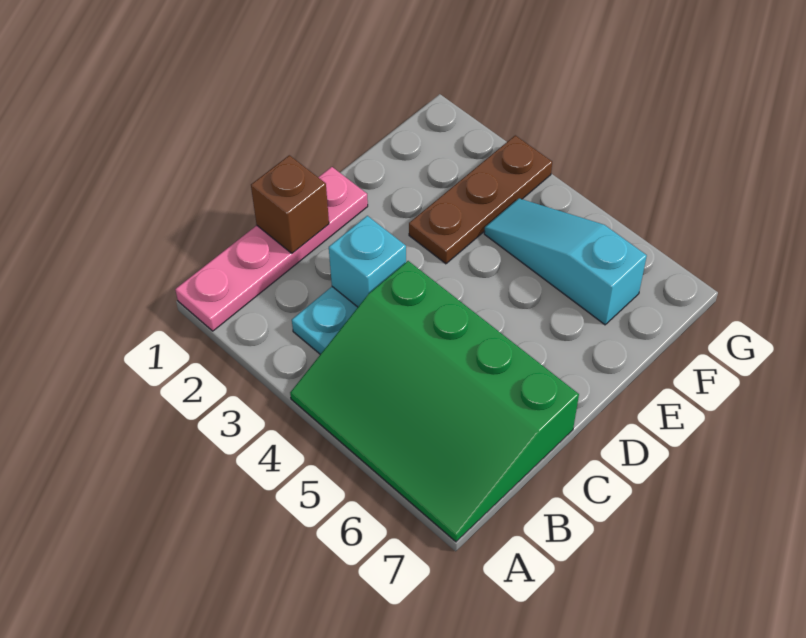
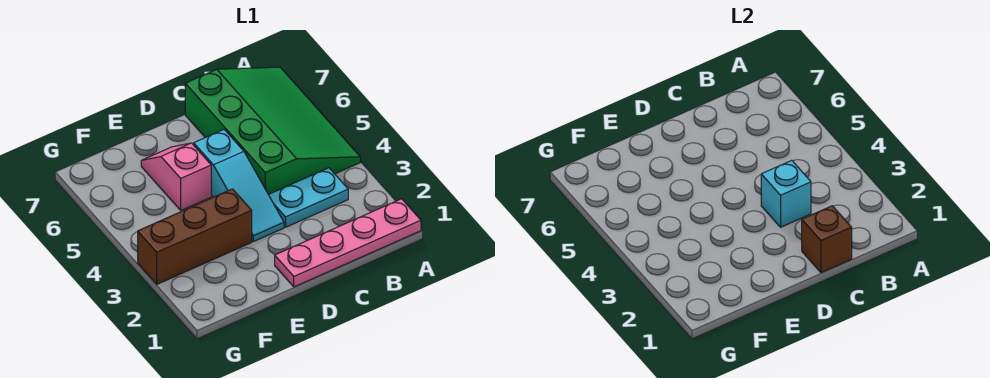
brown plate E3:G3 level 1 -> brown brick E3:G3 level 1
none -> pink slope E5:E6 level 1 top 5
cyan slope F4:F6 level 1 top 6 -> cyan slope D3:D5 level 1 top 5

